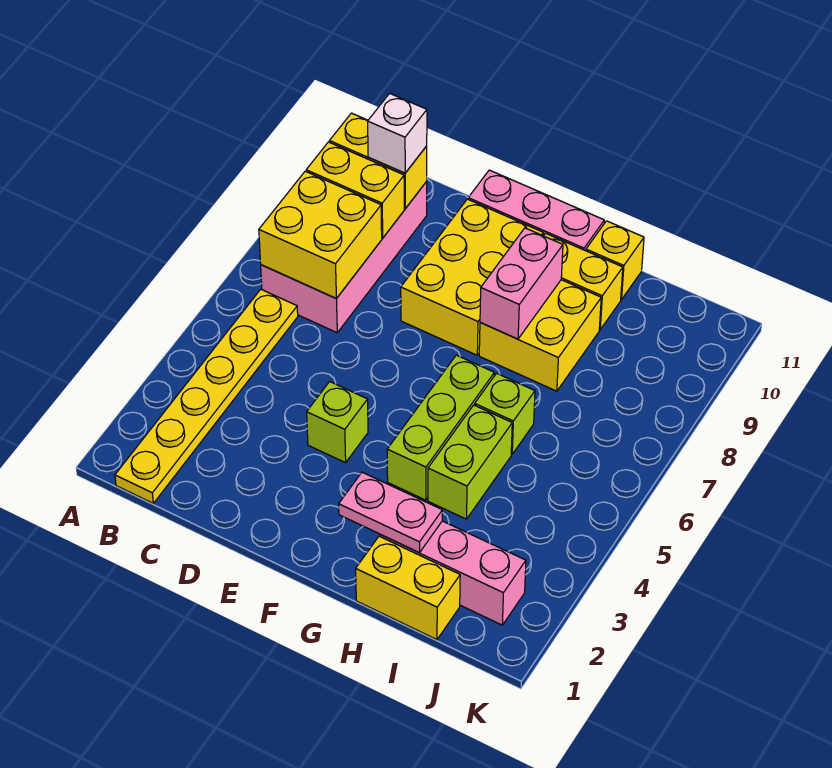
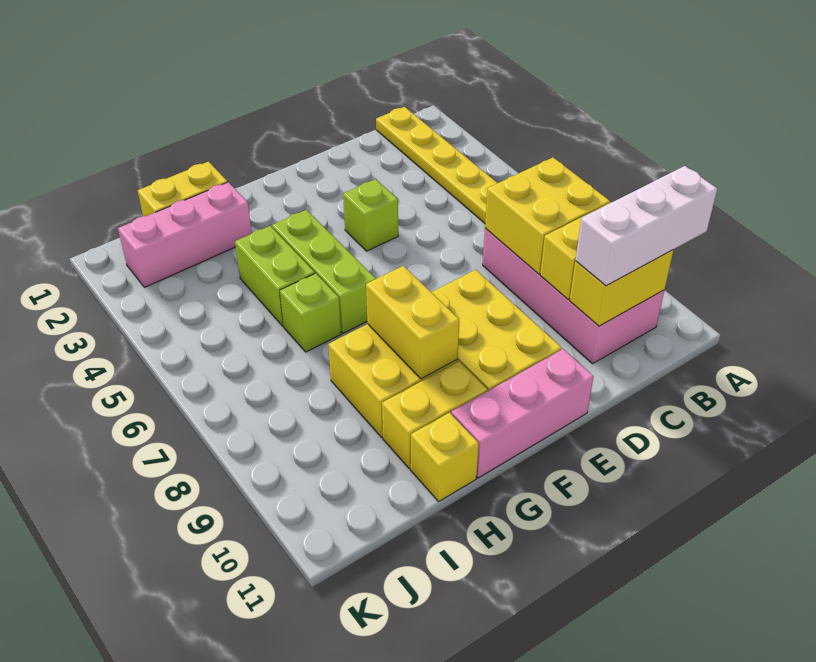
white brick C10 level 3 -> white brick A10:C10 level 3
pink plate G2:H2 level 2 -> none
pink brick G8:G9 level 2 -> yellow brick G8:G9 level 2

